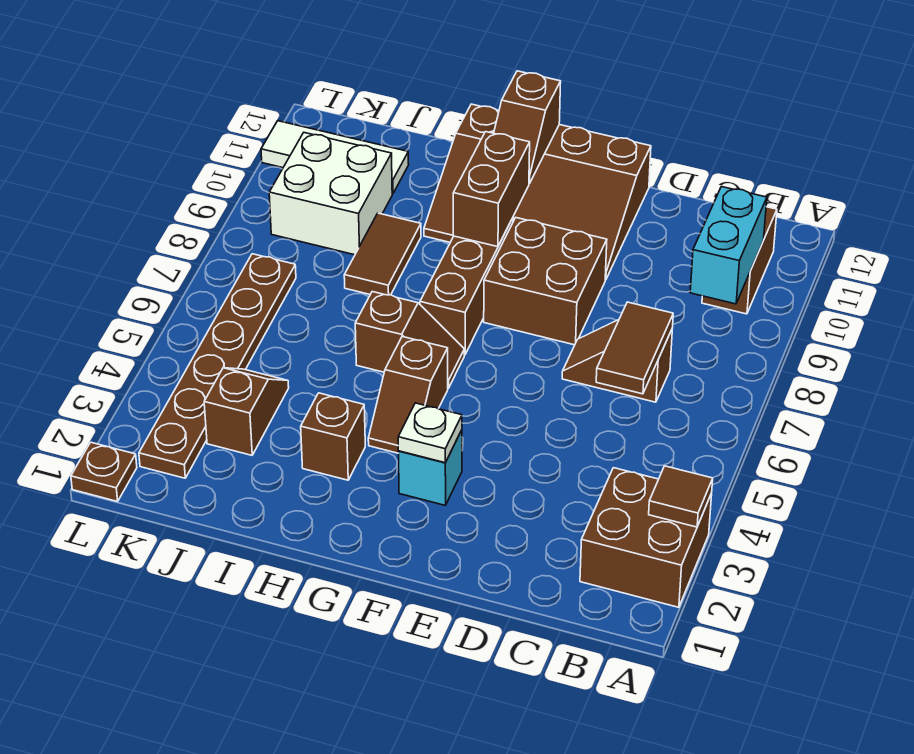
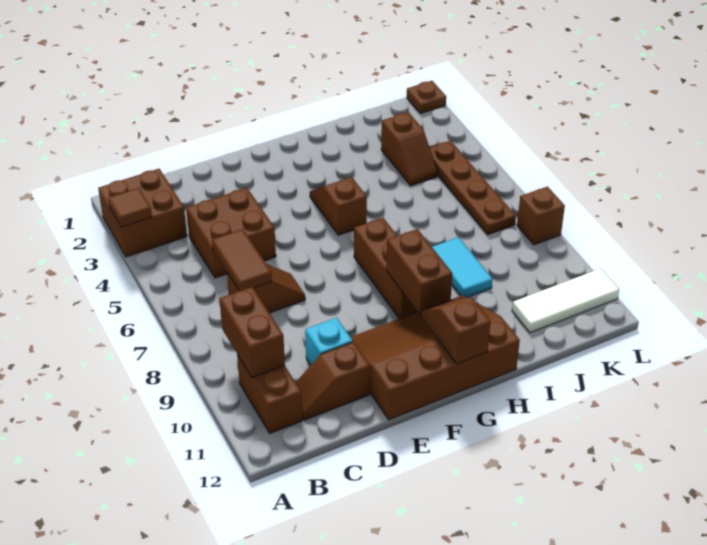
cyan brick B9:B10 level 2 -> brown brick B9:B10 level 2
brown brick E8:F9 level 1 -> brown brick C4:D5 level 1
cyan brick F3 level 1 -> cyan brick D10 level 1
white plate F3 level 2 -> none
brown slope G6:H6 level 1 top H -> brown slope C11:D11 level 1 top D
brown brick H3 level 1 -> brown brick L8 level 1
brown tile I8:I9 level 1 -> cyan tile I8:I9 level 1
white brick J9:K10 level 1 -> none
brown plate K2:K7 level 1 -> brown plate K4:K7 level 1

